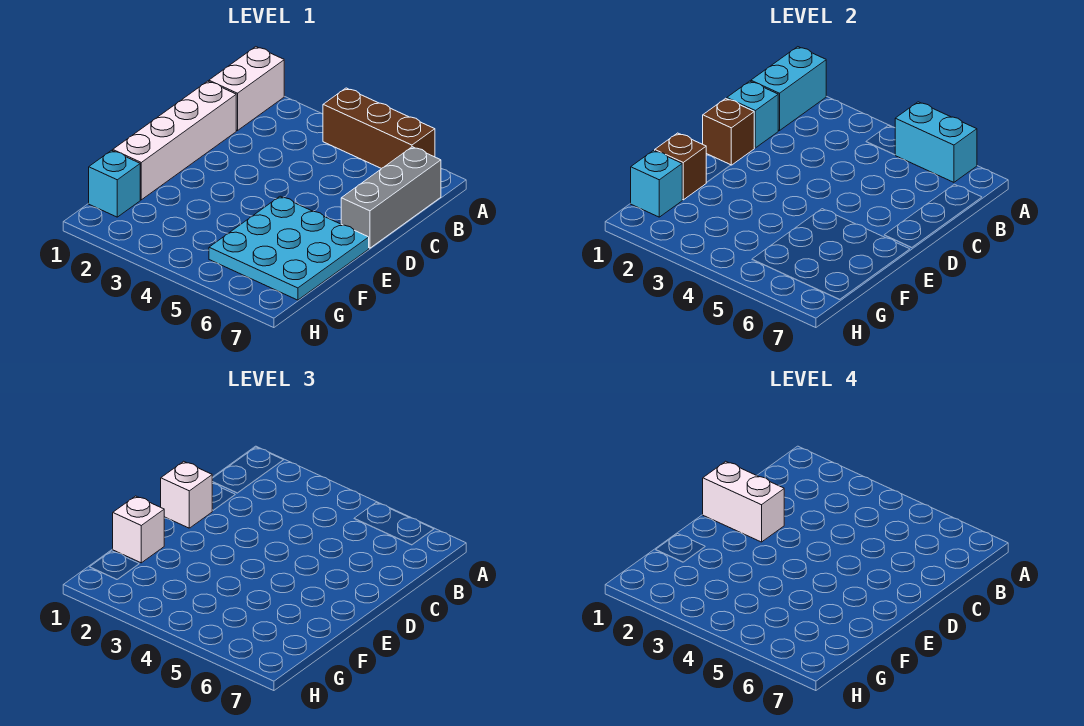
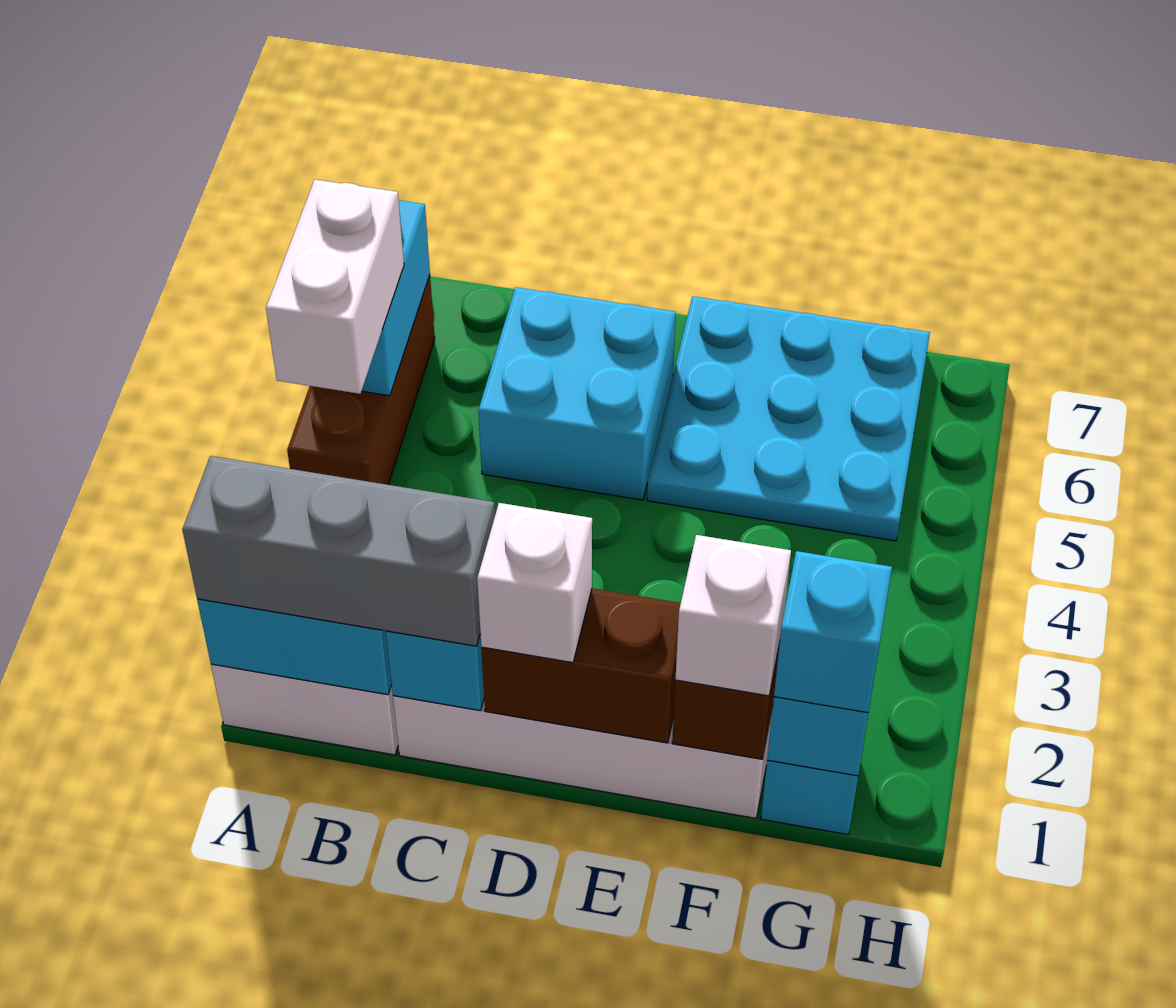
grey brick B7:D7 level 1 -> grey brick A1:C1 level 3
none -> cyan brick C5:D6 level 1
brown brick D1 level 2 -> brown brick D1:E1 level 2
white brick D1:D2 level 4 -> white brick A4:A5 level 3
none -> cyan brick G1 level 3

